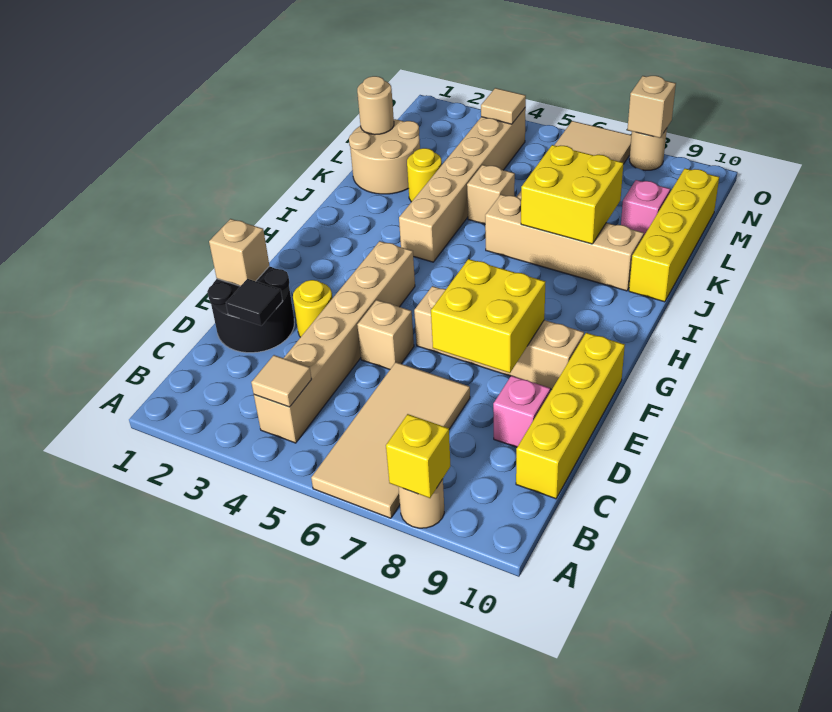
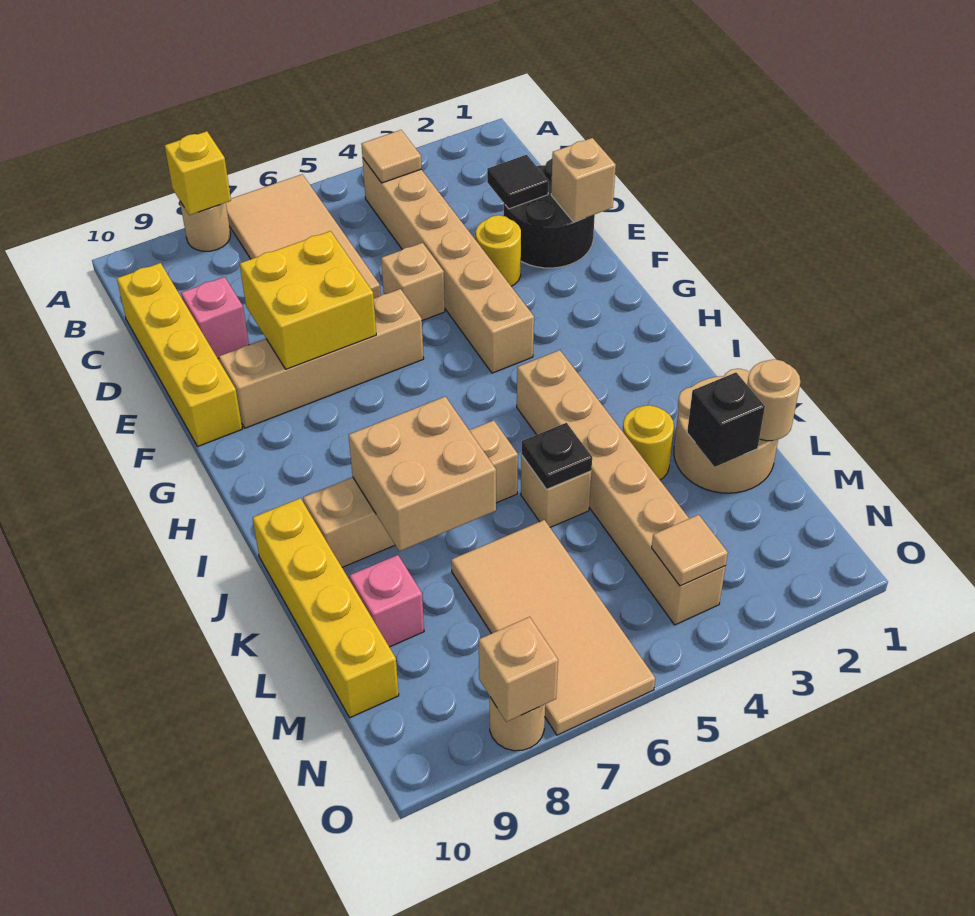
yellow brick J7:K8 level 2 -> tan brick J7:K8 level 2
none -> black plate K5 level 2
none -> black brick L2 level 2

